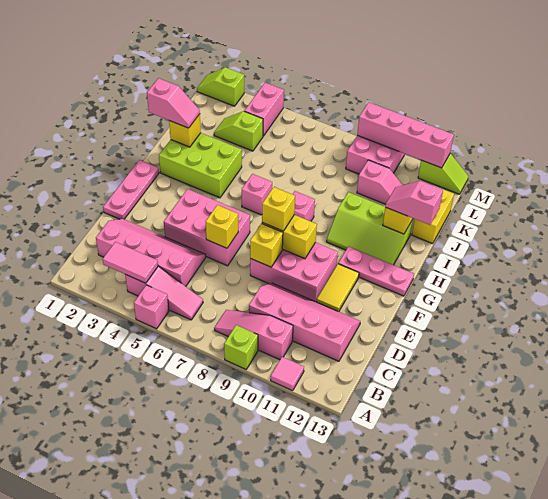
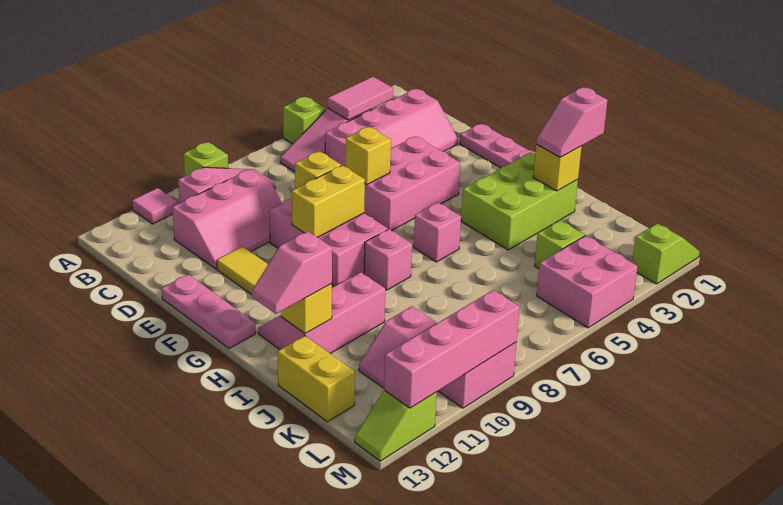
pink brick A5 level 1 -> lime brick A5 level 1
pink slope C9:D12 level 1 top C -> pink slope C9:D11 level 1 top C
pink brick E8:F10 level 1 -> pink brick E8:G9 level 1
yellow brick F8 level 3 -> none
pink plate G11:G13 level 1 -> pink plate E13:G13 level 1
lime slope H10:I12 level 1 top I -> pink slope H10:I12 level 1 top I
pink slope I12:I13 level 3 top 13 -> pink slope I12:I13 level 3 top 12
pink brick L4:M4 level 1 -> pink brick L4:M5 level 1

